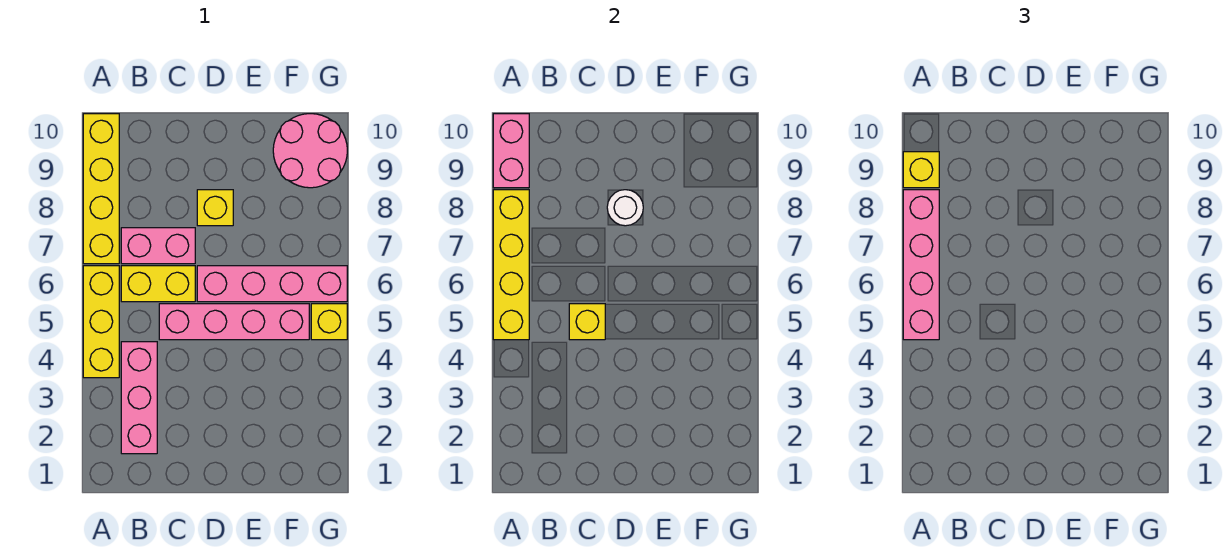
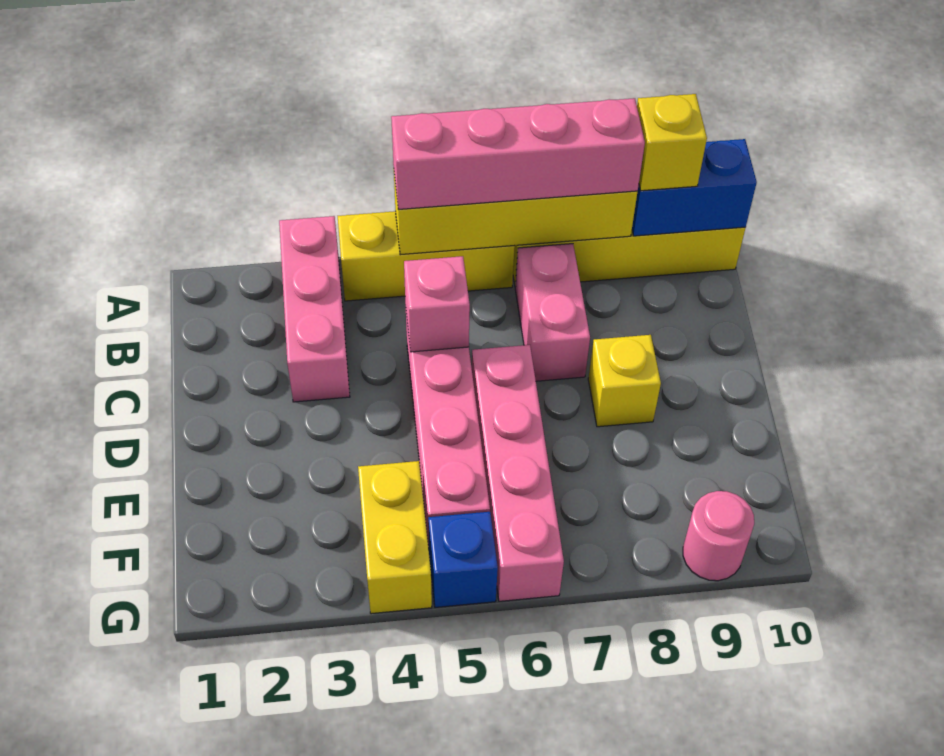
pink brick A9:A10 level 2 -> blue brick A9:A10 level 2
pink brick B2:B4 level 1 -> pink brick A3:C3 level 1
yellow brick B6:C6 level 1 -> yellow brick F4:G4 level 1
yellow brick C5 level 2 -> pink brick C5 level 2
white round brick D8 level 2 -> none
pink round brick F9:G10 level 1 -> pink round brick G9 level 1
yellow brick G5 level 1 -> blue brick G5 level 1

